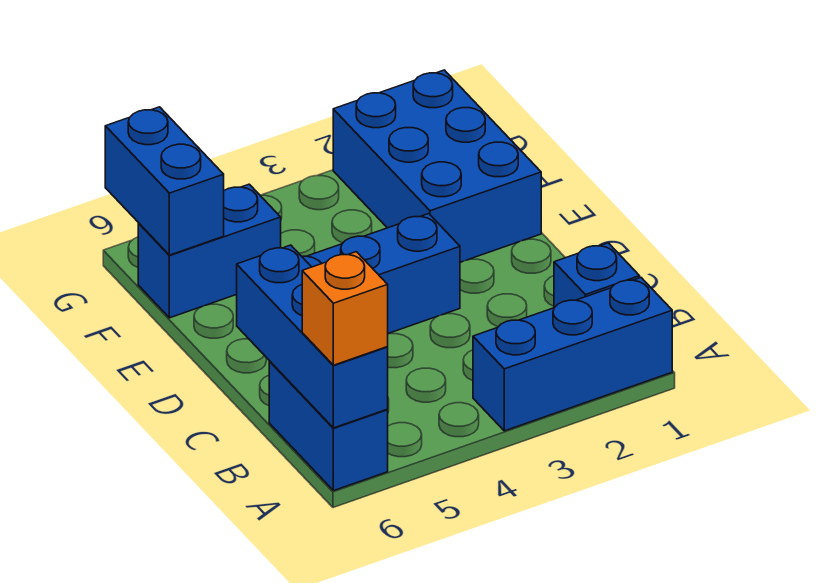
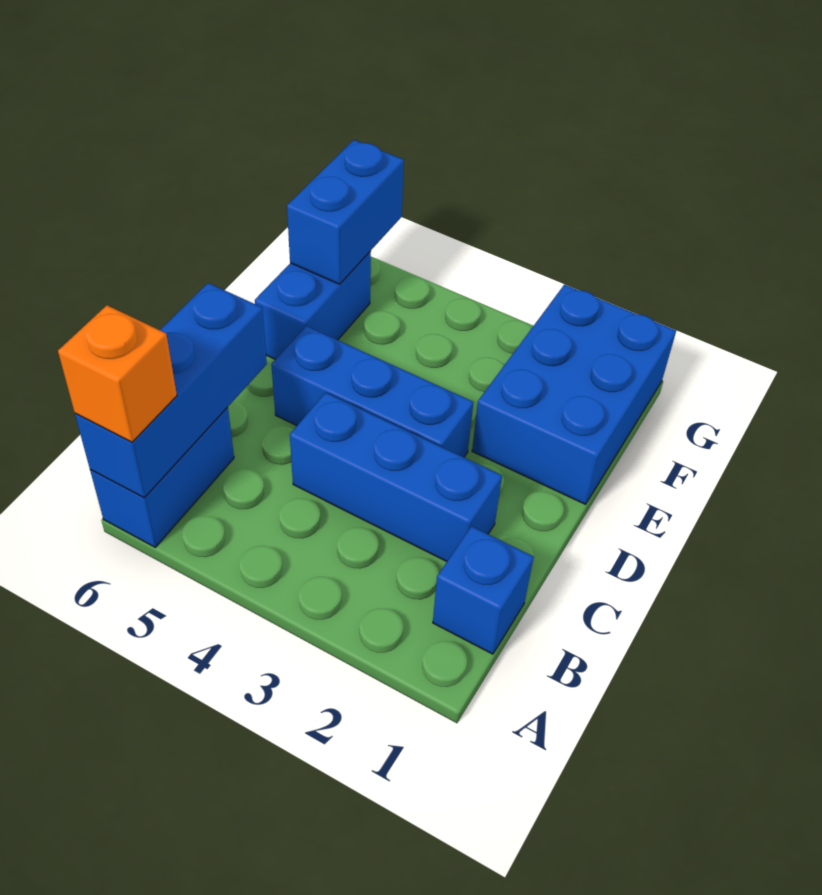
blue brick A1:A3 level 1 -> blue brick C2:C4 level 1
blue brick F5:F6 level 1 -> blue brick E6:F6 level 1

